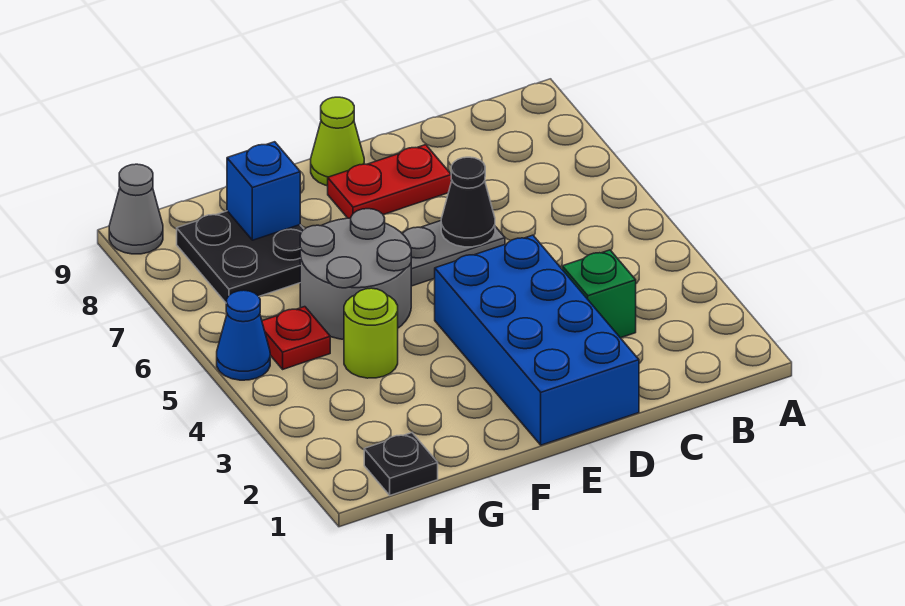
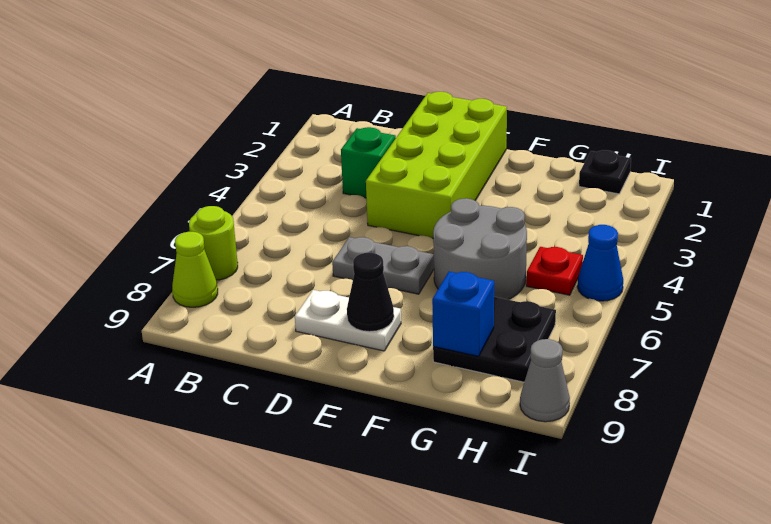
blue brick D1:E4 level 1 -> lime brick D1:E4 level 1
black cone D6 level 2 -> black cone E8 level 2
red plate D8:E8 level 1 -> white plate D8:E8 level 1
lime cone E9 level 1 -> lime cone A8 level 1
lime round brick G4 level 1 -> lime round brick A7 level 1

